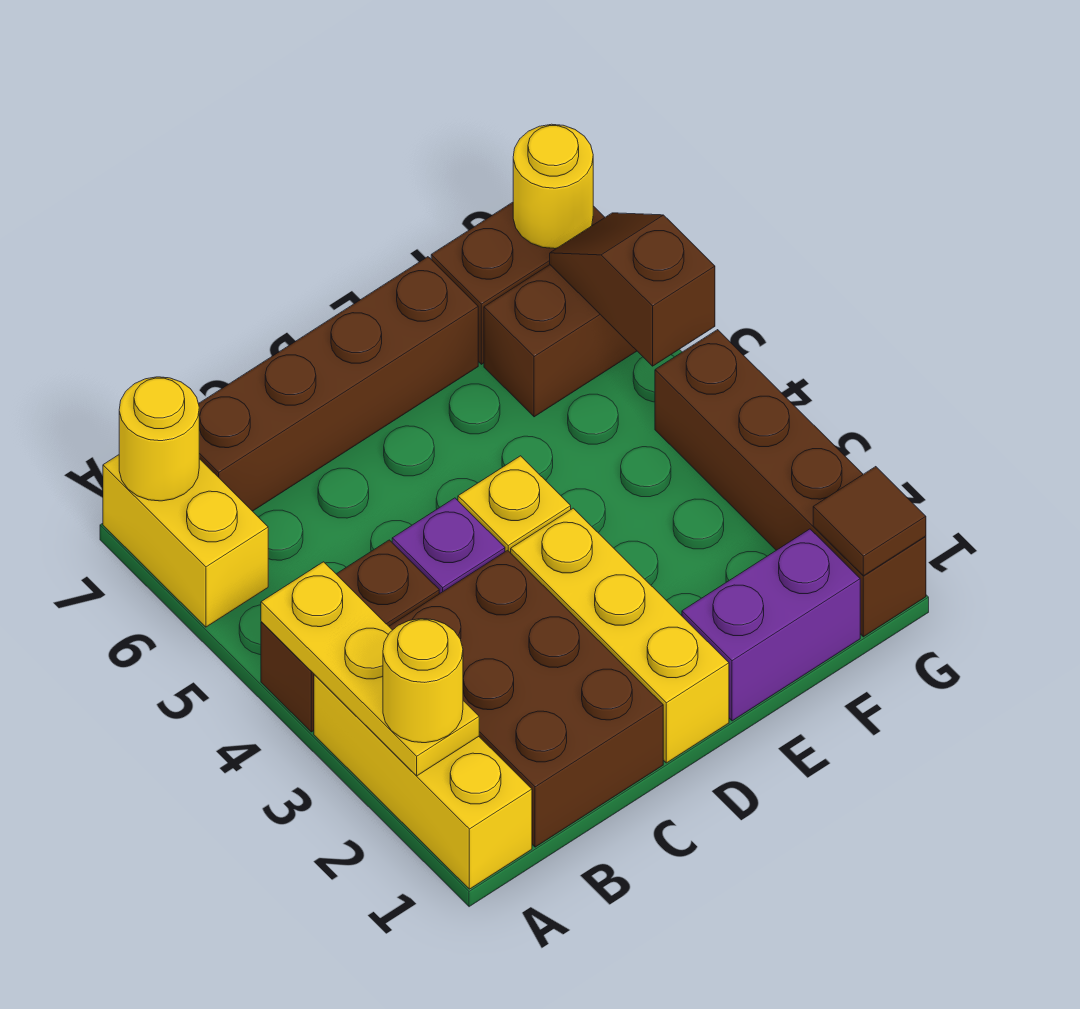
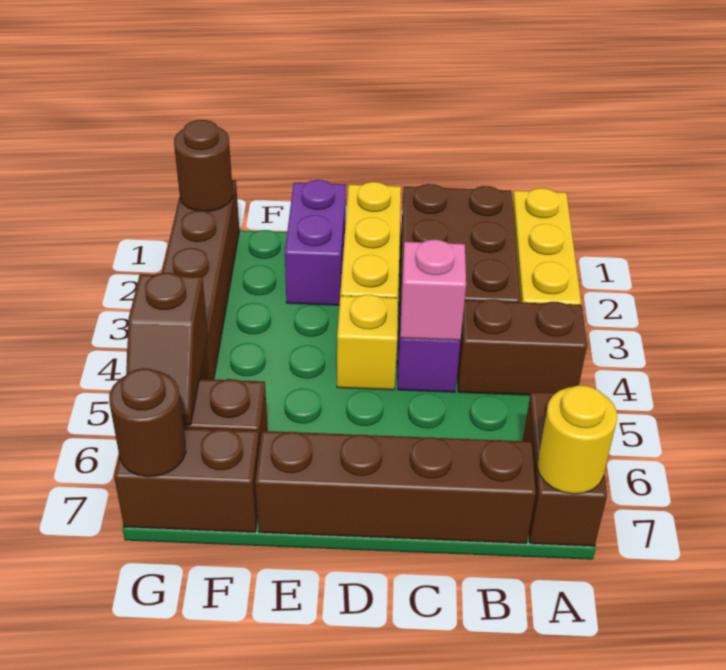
yellow plate A2:A4 level 2 -> none
yellow round brick A2 level 3 -> none
yellow brick A6:A7 level 1 -> brown brick A6:A7 level 1
none -> pink brick C4 level 2
purple brick E1:F1 level 1 -> purple brick E1:E2 level 1
brown tile G1 level 2 -> brown round brick G1 level 2
yellow round brick G7 level 2 -> brown round brick G7 level 2

